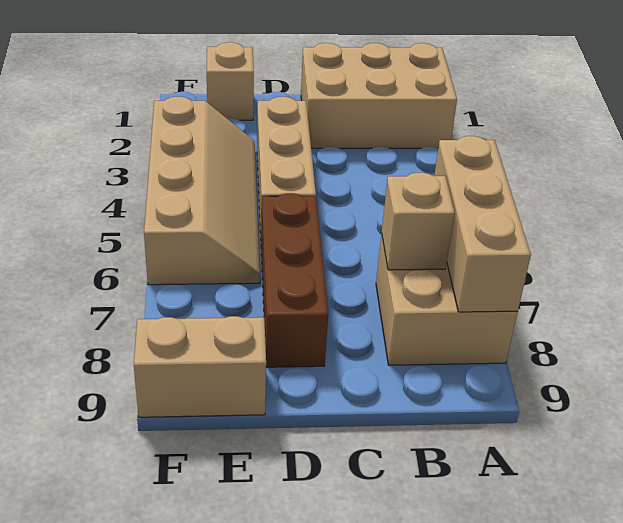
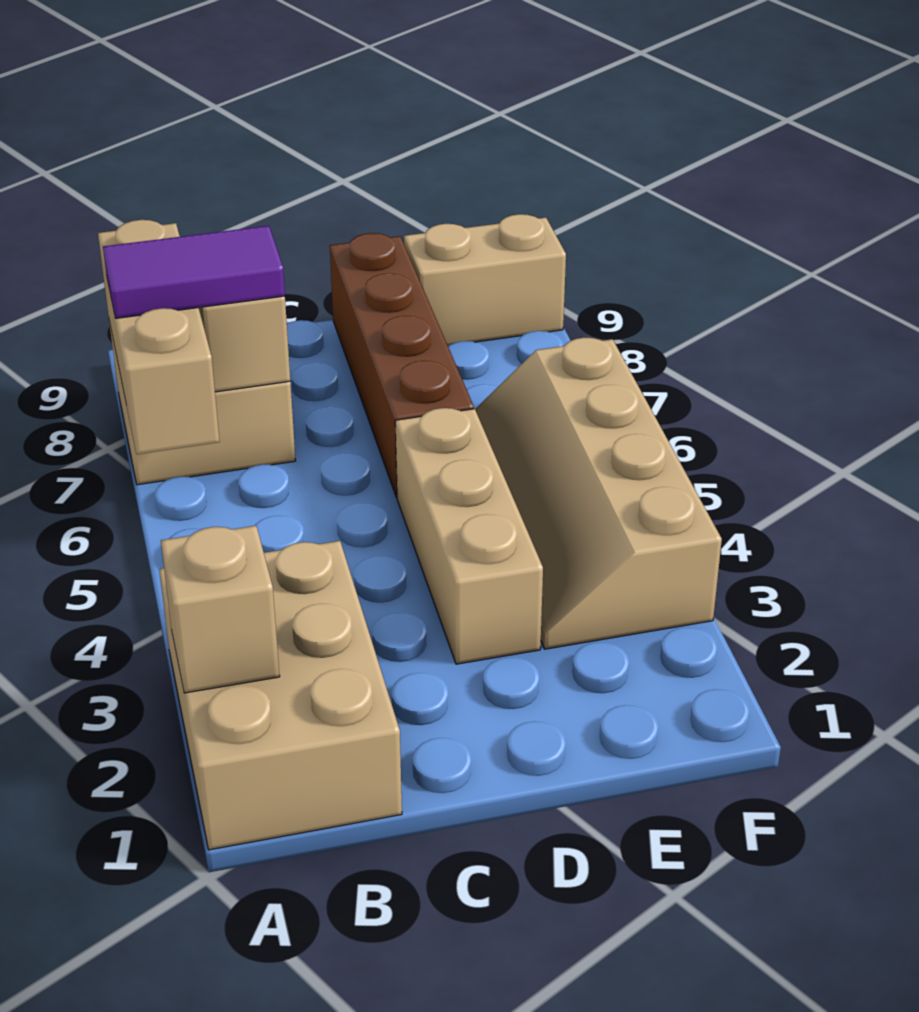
tan brick A1:C2 level 1 -> tan brick A1:B3 level 1
none -> purple tile A7:B7 level 3
brown brick D6:D8 level 1 -> brown brick D6:D9 level 1
tan brick E1 level 1 -> tan brick A2 level 2

